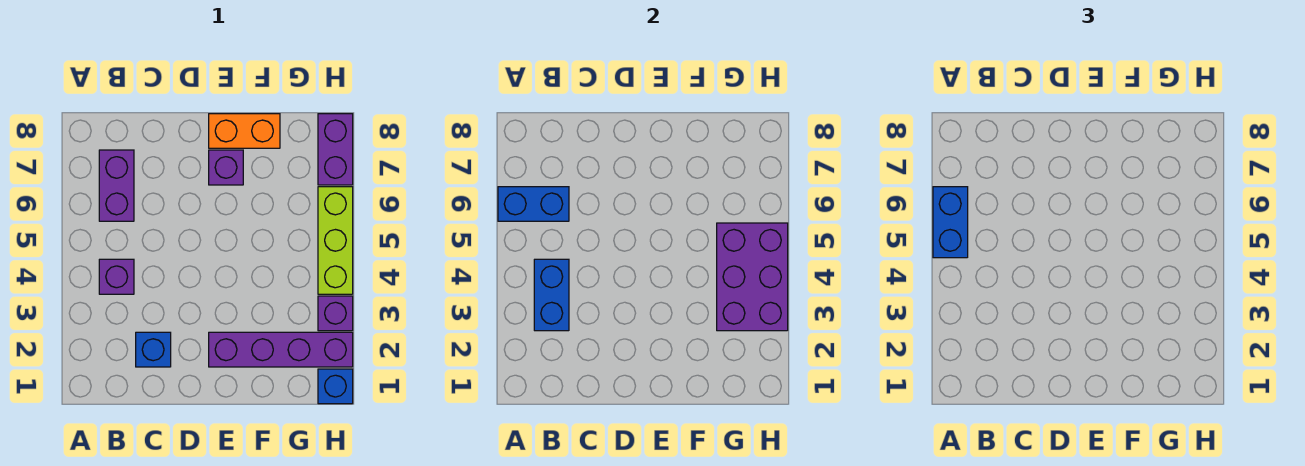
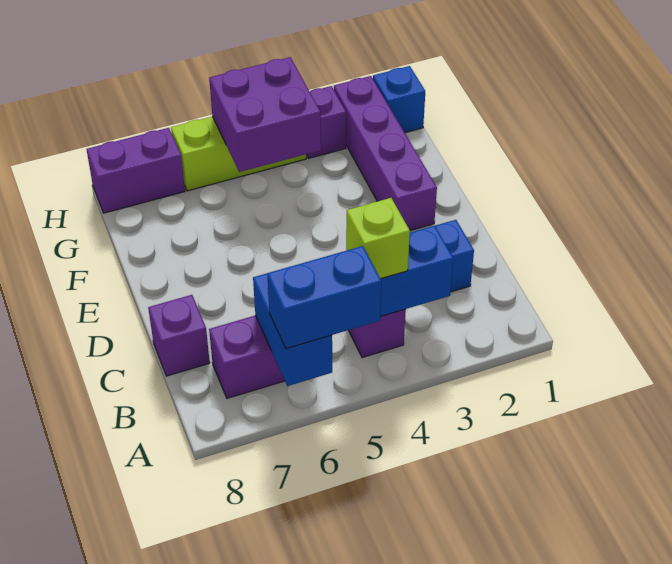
none -> lime brick B4 level 3
purple brick E7 level 1 -> purple brick C8 level 1
orange brick E8:F8 level 1 -> none
purple brick G3:H5 level 2 -> purple brick G4:H5 level 2

